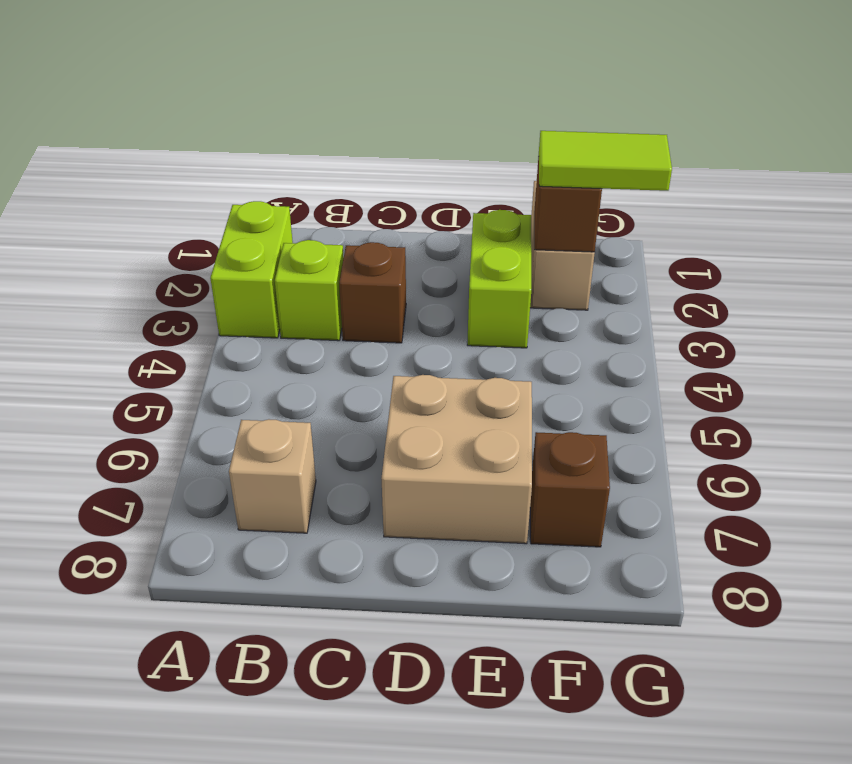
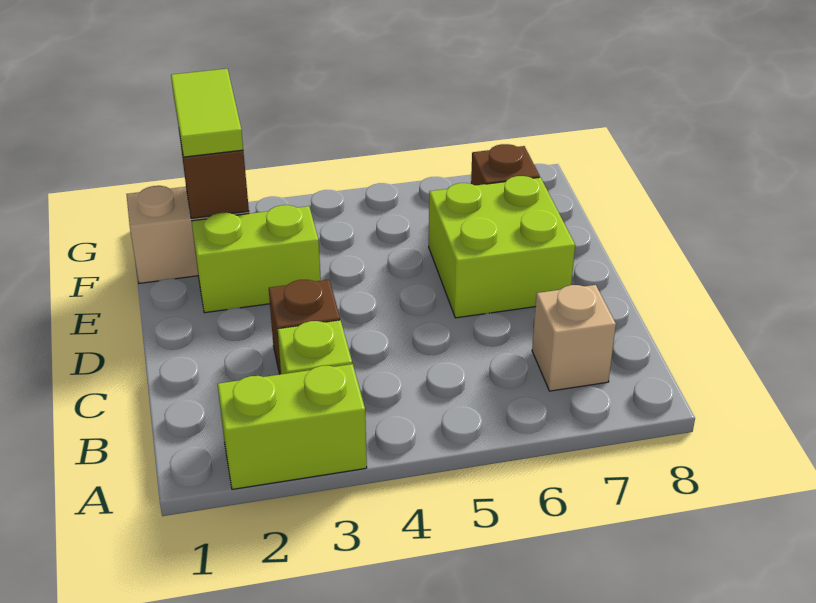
tan brick D6:E7 level 1 -> lime brick D6:E7 level 1

